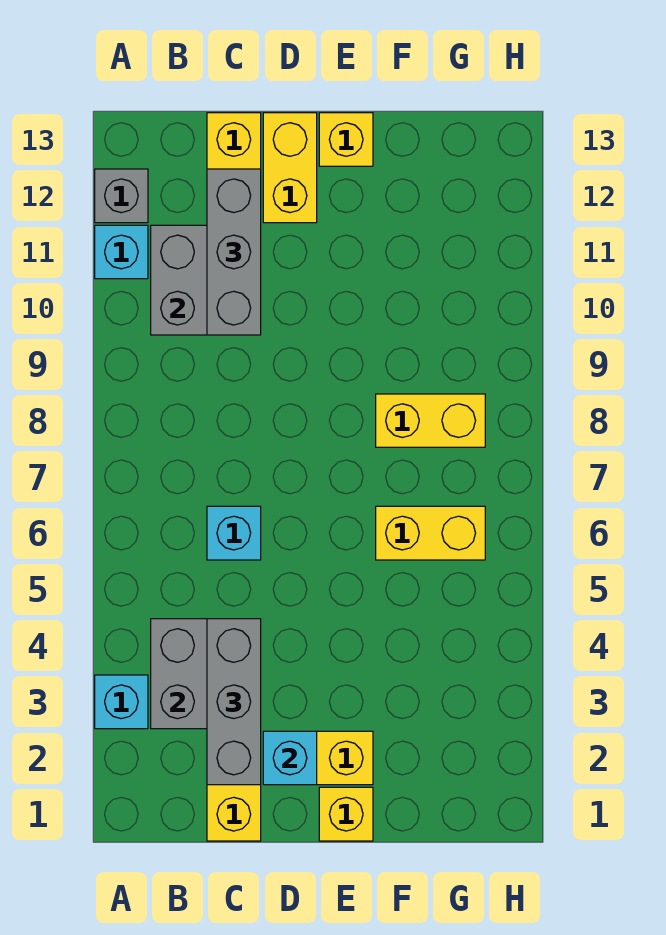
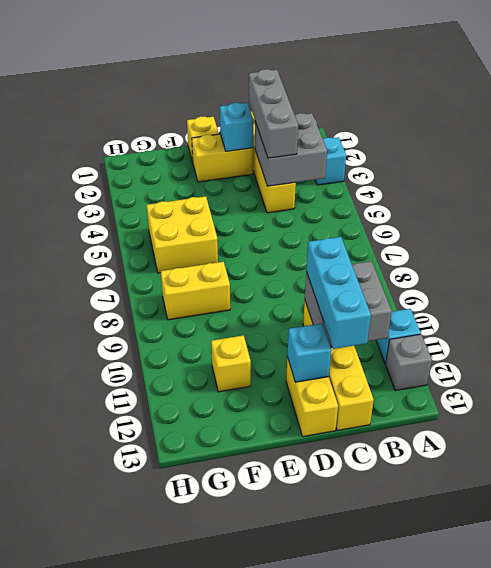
cyan brick C6 level 1 -> cyan brick D12 level 2
grey brick C10:C12 level 3 -> cyan brick C10:C12 level 3
yellow brick E13 level 1 -> yellow brick F11 level 1
yellow brick F6:G6 level 1 -> yellow brick F5:G6 level 1

